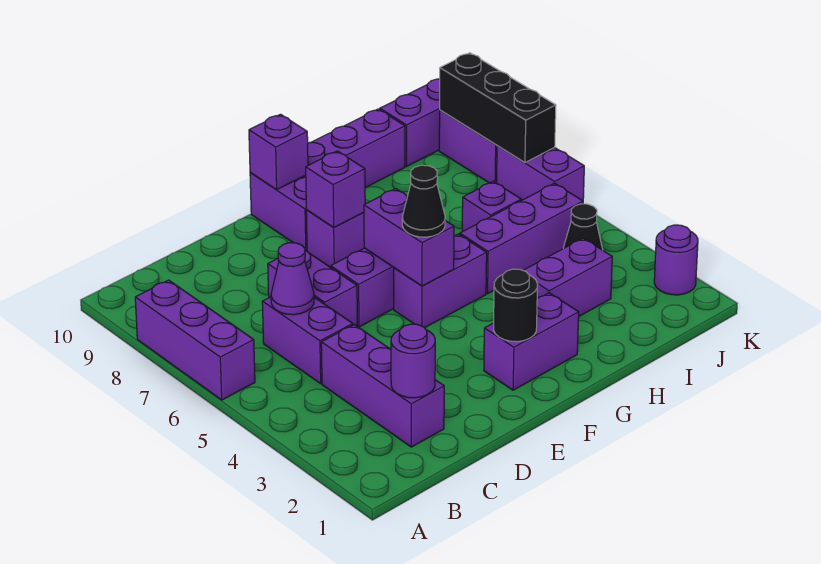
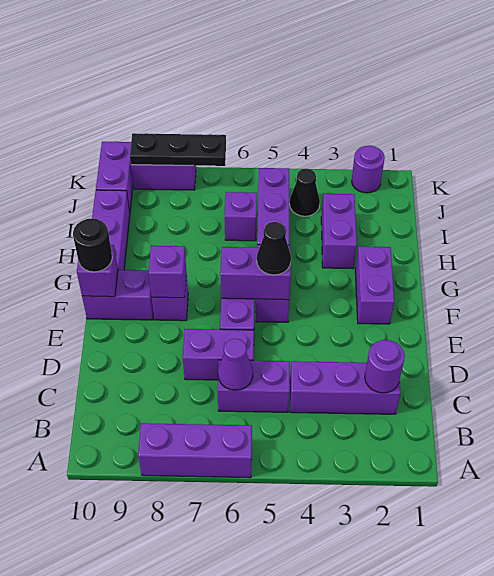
black round brick F2 level 2 -> black round brick F10 level 3
purple brick K6:K7 level 1 -> none
black brick K7:K9 level 2 -> black plate K7:K9 level 2

